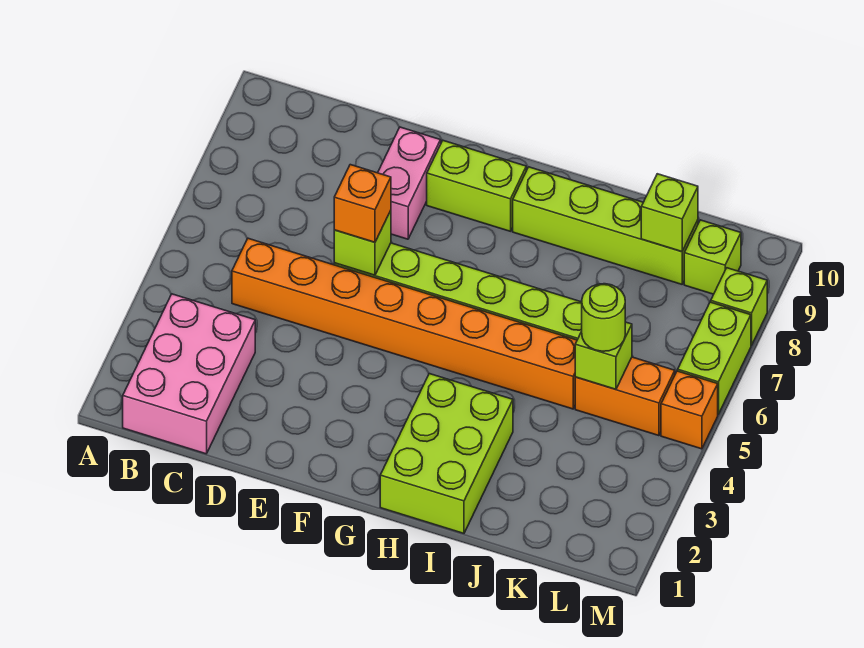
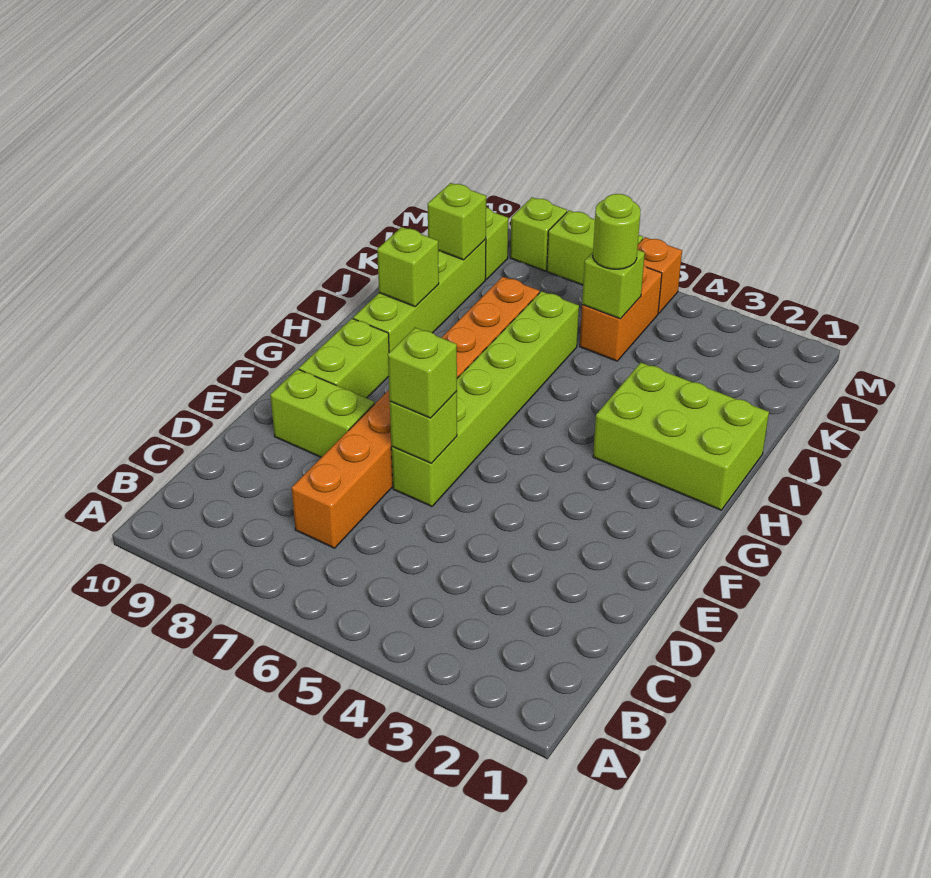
pink brick B1:C3 level 1 -> none
orange brick C5:J5 level 1 -> orange brick C7:J7 level 1
orange brick E6 level 3 -> lime brick E6 level 3
pink brick E8:E9 level 1 -> lime brick E8:E9 level 1
none -> lime brick I9 level 2

